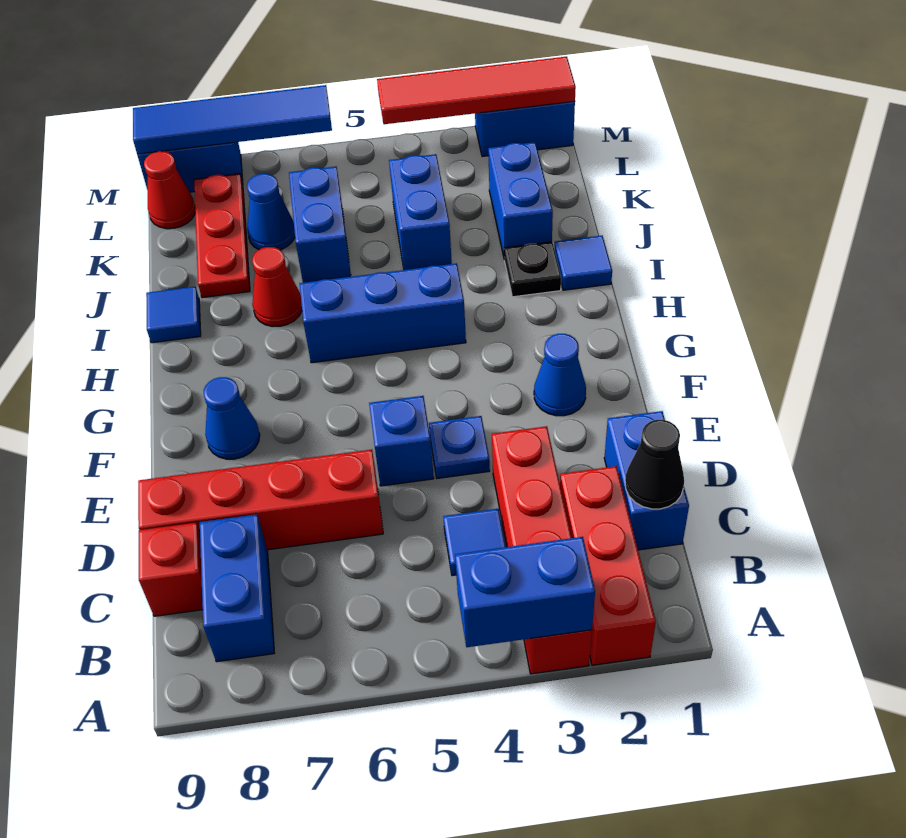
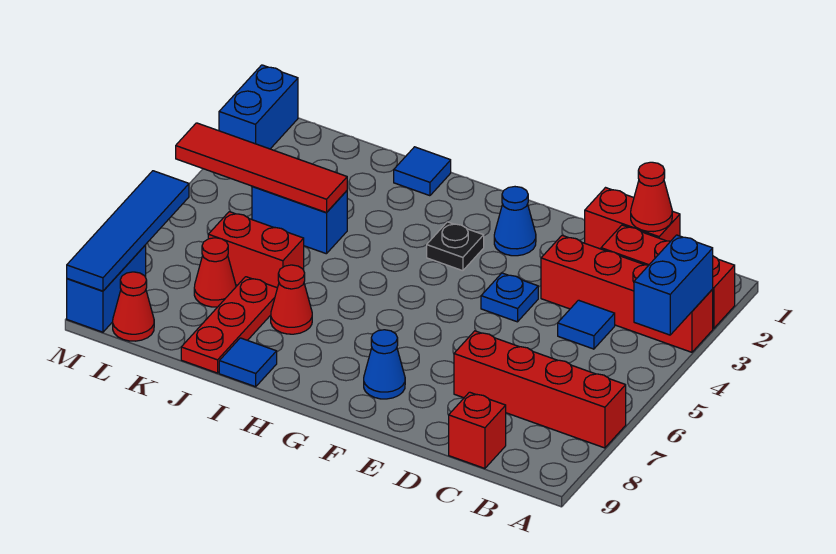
blue brick B8:C8 level 1 -> none
blue brick C1:D1 level 1 -> red brick C1:D1 level 1
black cone C1 level 2 -> red cone C1 level 2
red brick D6:D9 level 1 -> red brick A7:D7 level 1
blue brick E5 level 1 -> none
blue brick H4:H6 level 1 -> none
black plate I2 level 1 -> black plate G3 level 1
blue brick J2:K2 level 1 -> none
blue brick J6:K6 level 1 -> red brick J6:K6 level 1
red plate J8:L8 level 1 -> red plate J7:J9 level 1
blue cone K7 level 1 -> red cone K7 level 1
red tile M1:M4 level 2 -> red tile J4:M4 level 2

